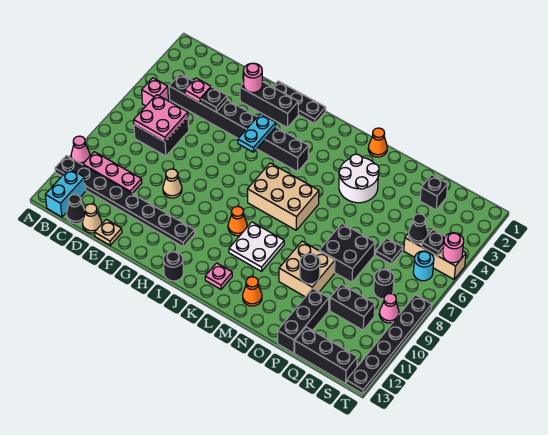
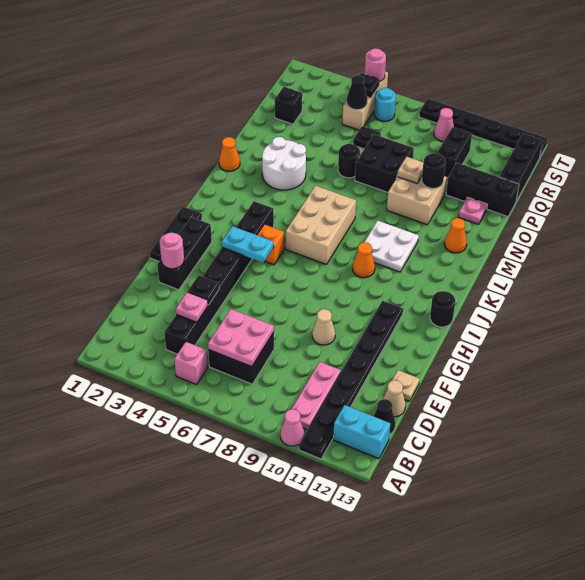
none -> orange brick I5 level 1
pink plate K12 level 1 -> pink plate O12 level 1
none -> tan plate O9 level 2
black round brick R8 level 1 -> black round brick O6 level 1

